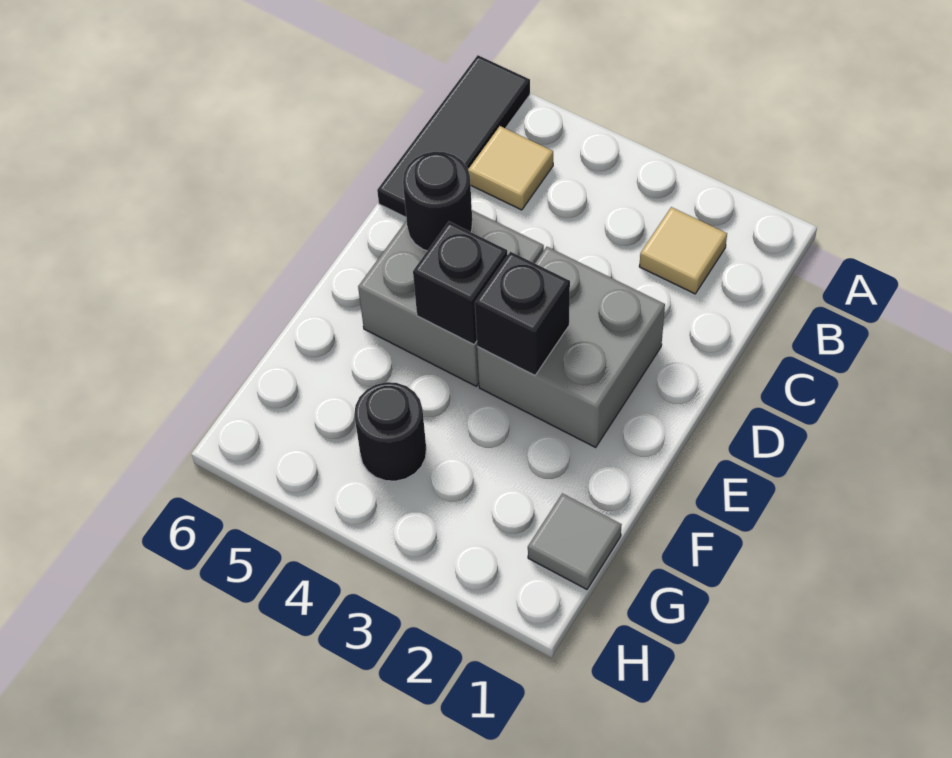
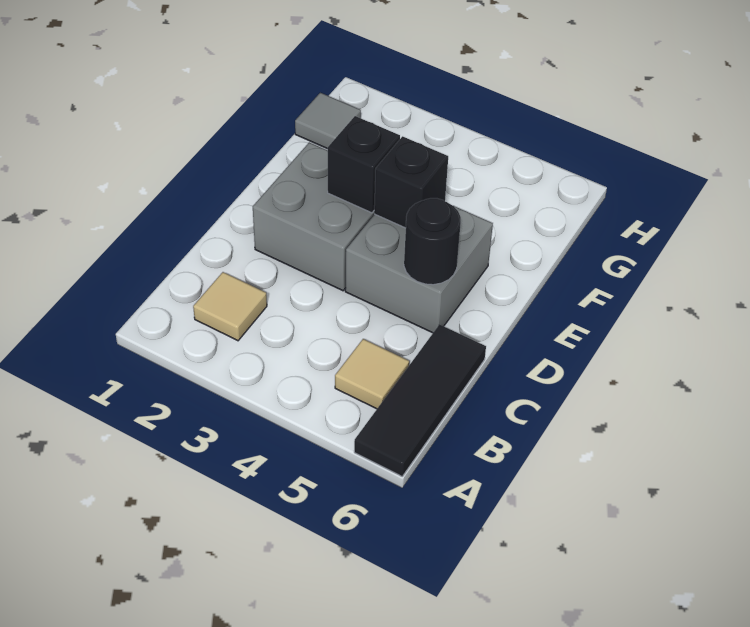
black round brick G4 level 1 -> none

